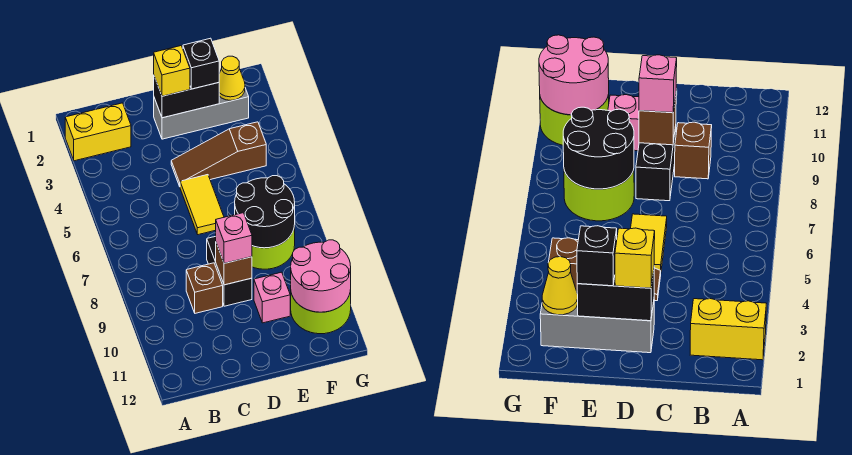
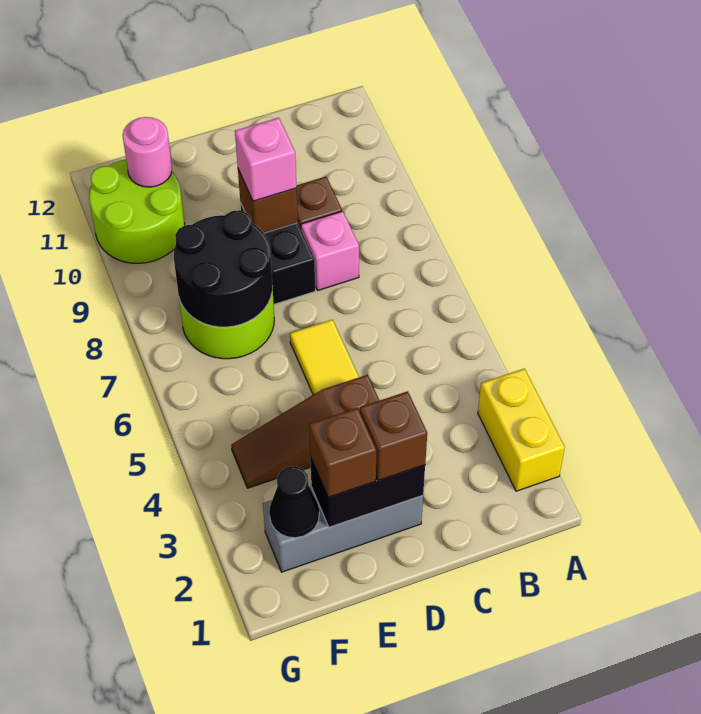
yellow brick A2:B2 level 1 -> yellow brick A2:A3 level 1
yellow brick D2 level 3 -> brown brick D2 level 3
brown slope D4:F4 level 1 top F -> brown slope D4:F4 level 1 top D
black brick E2 level 3 -> brown brick E2 level 3
pink brick E10 level 1 -> pink brick C8 level 1
yellow cone F2 level 2 -> black cone F2 level 2
pink round brick F10:G11 level 2 -> pink round brick F11 level 2

